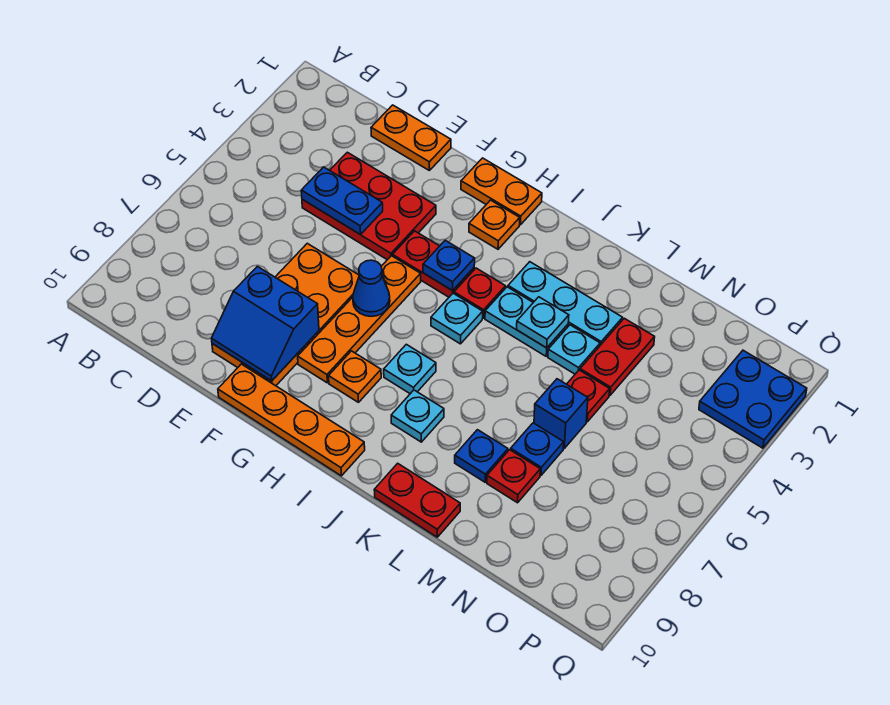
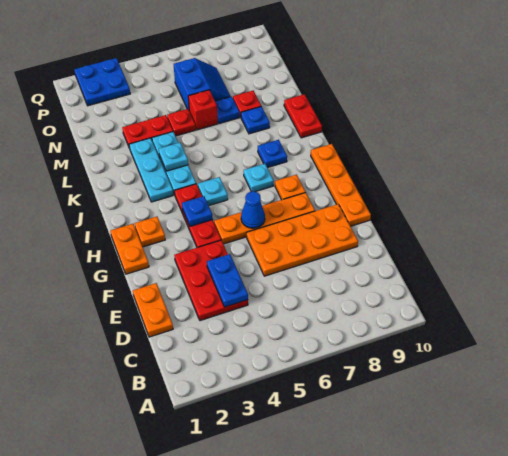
blue slope E8:F9 level 2 top 8 -> blue slope N6:O7 level 1 top 6
cyan plate J8 level 1 -> blue plate J8 level 1
blue brick M6 level 1 -> red brick M6 level 1

